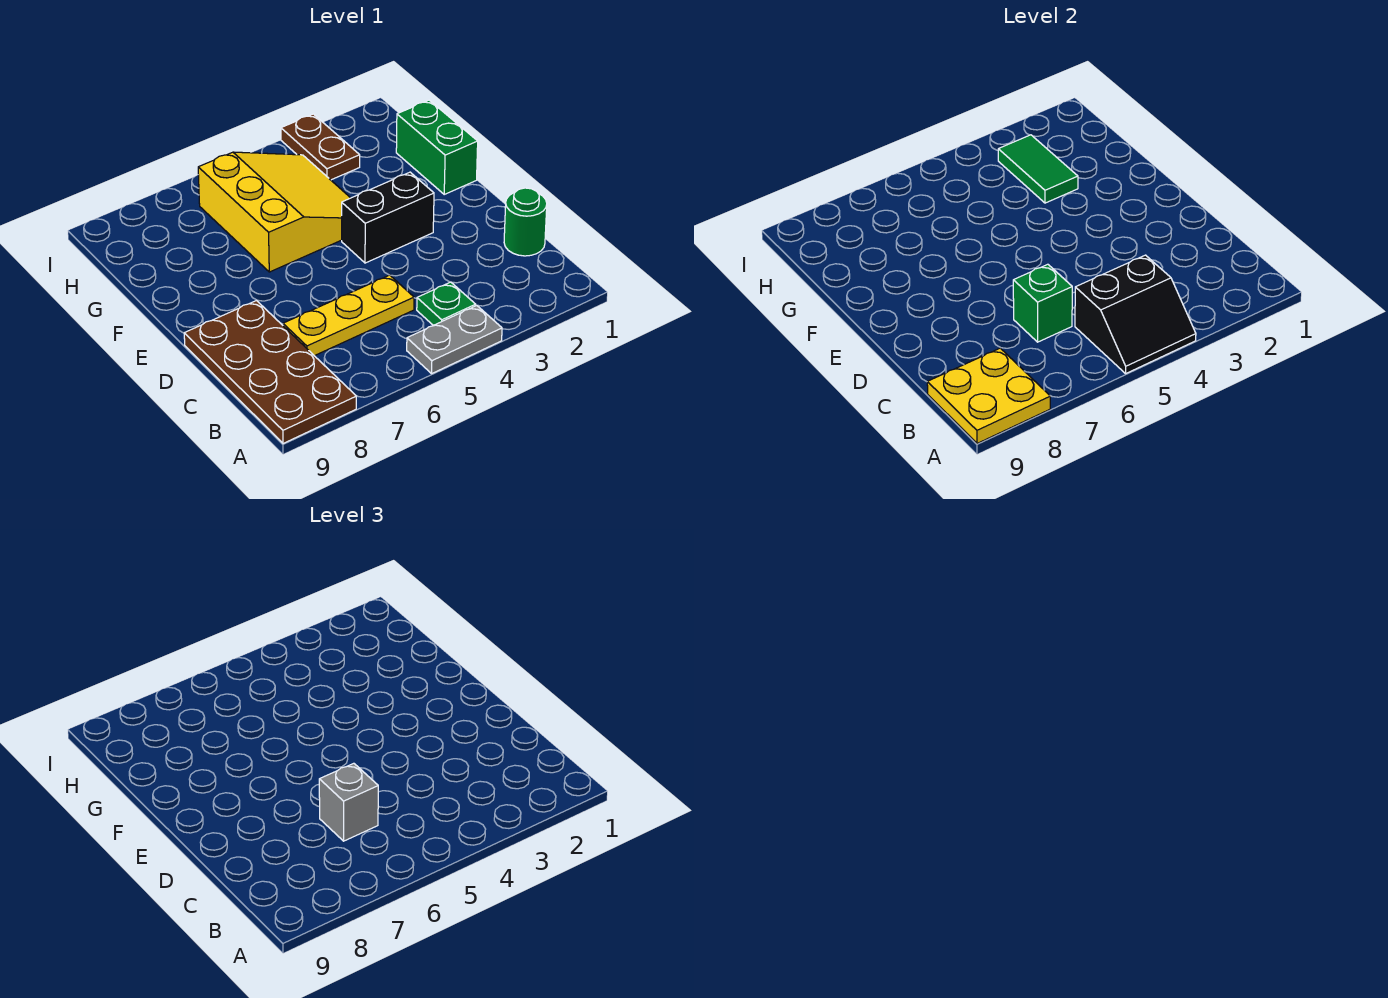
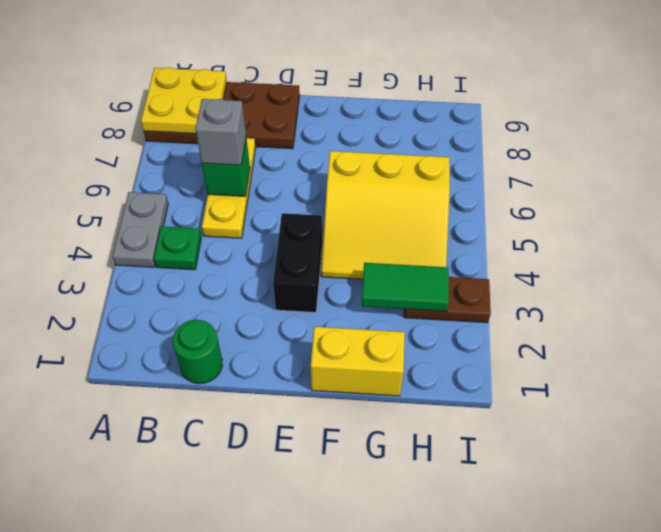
black slope A4:B5 level 2 top B -> none
green brick F1:G1 level 1 -> yellow brick F1:G1 level 1

